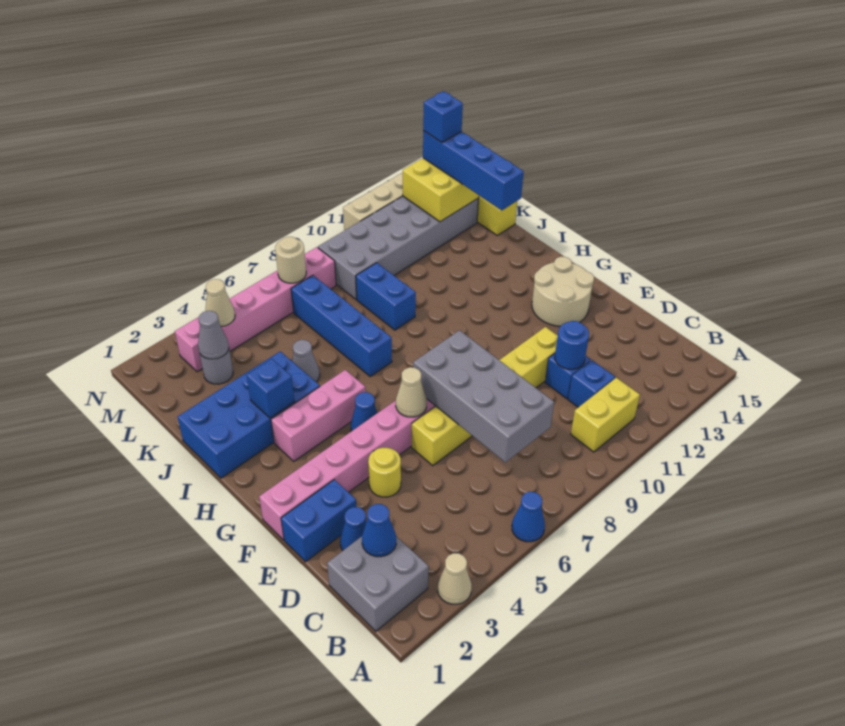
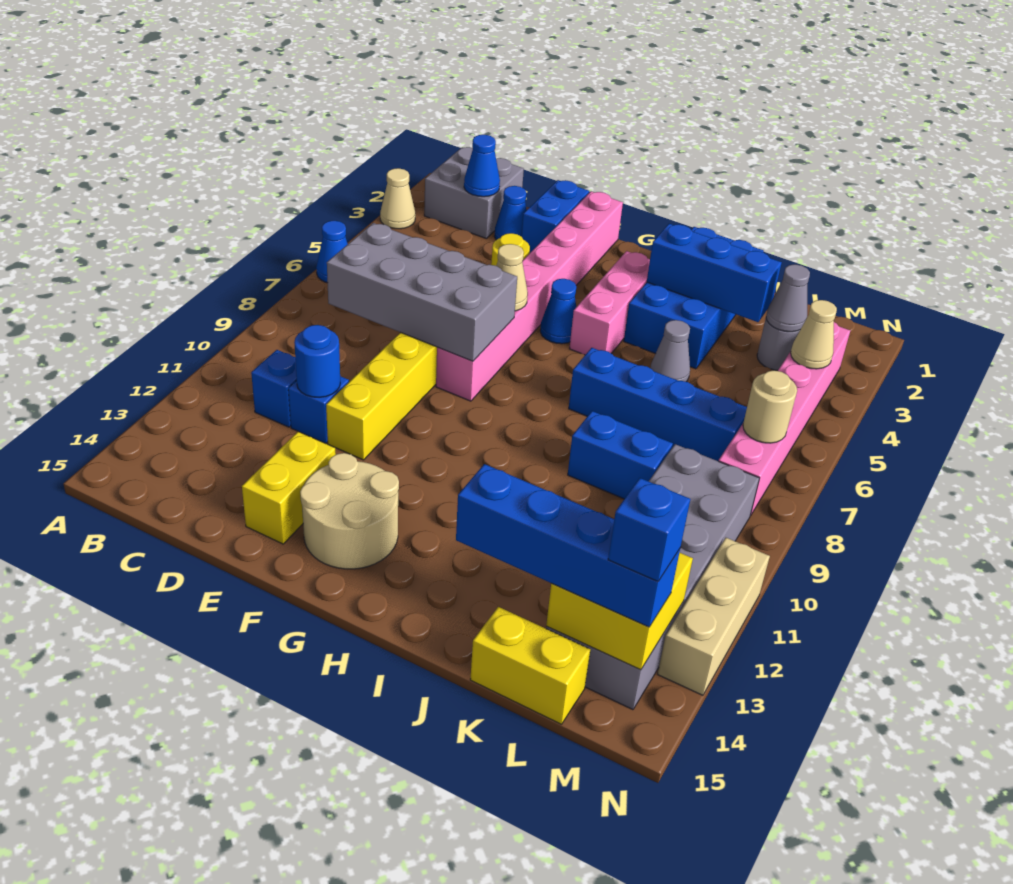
yellow brick B10:B11 level 1 -> yellow brick E13:E14 level 1
blue brick I3 level 2 -> blue brick I3:K3 level 2

